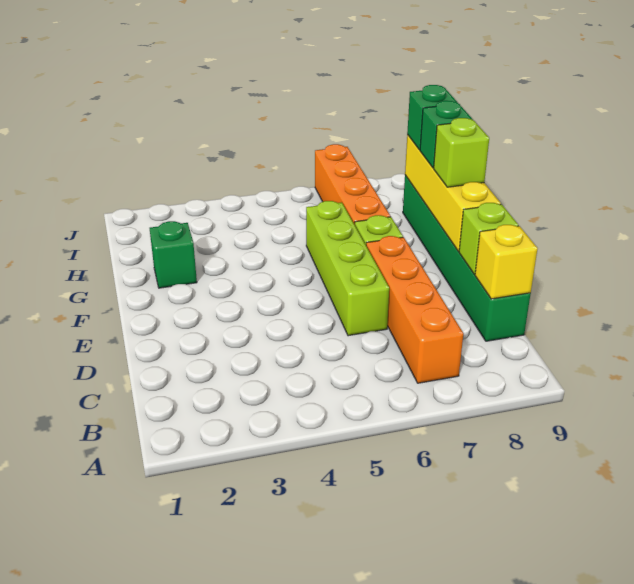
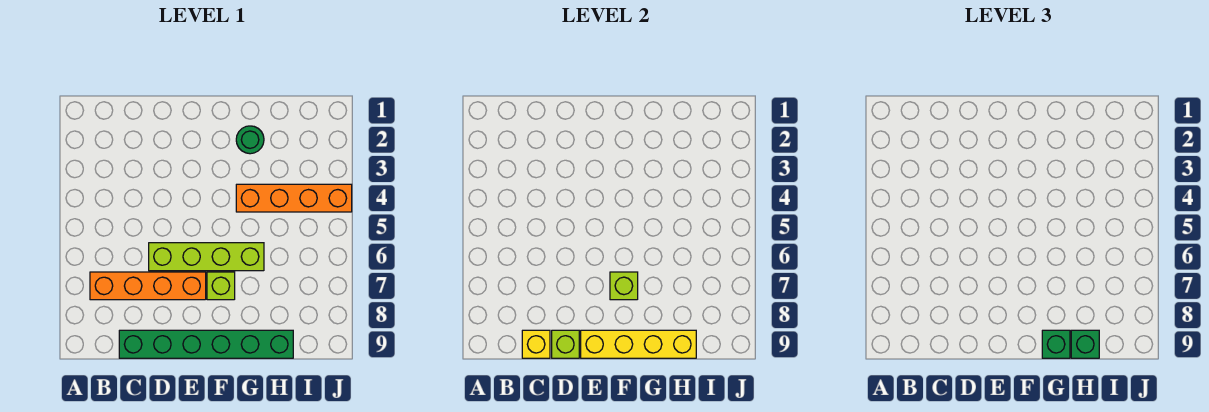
lime brick F9 level 3 -> lime brick F7 level 2
green brick G2 level 1 -> green round brick G2 level 1
orange brick G7:J7 level 1 -> orange brick G4:J4 level 1

